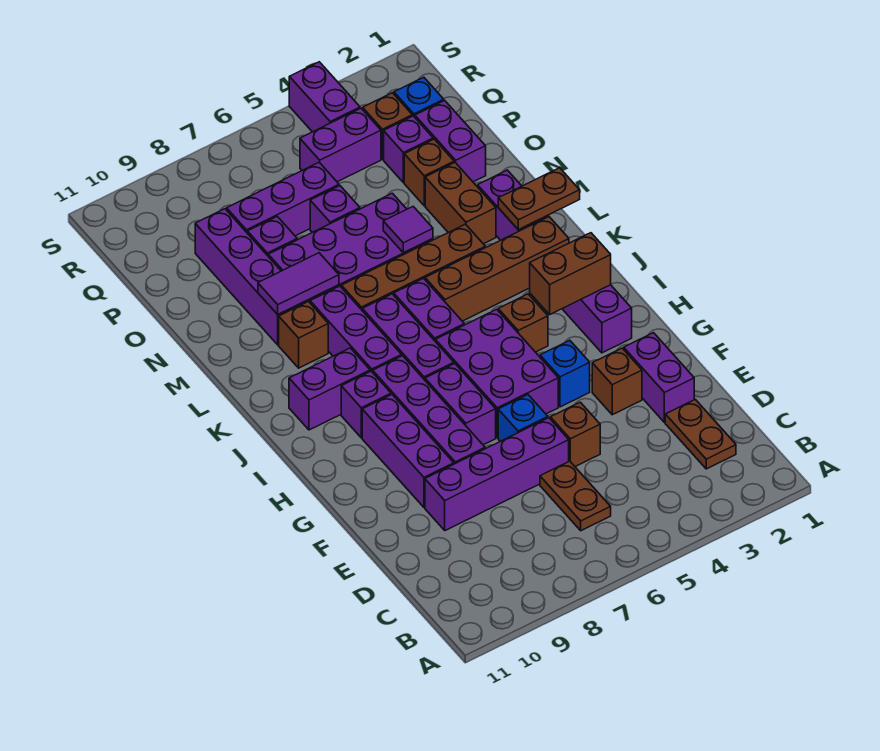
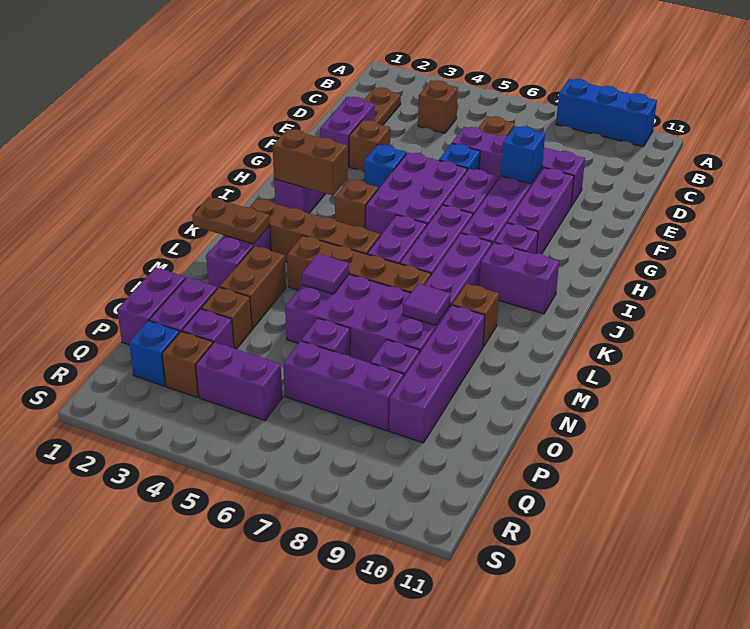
none -> blue brick A8:A10 level 1
brown brick E5 level 1 -> brown brick C4 level 1
none -> blue brick F8 level 2
purple tile M8:M9 level 2 -> purple tile M8 level 2
purple brick R4:S4 level 1 -> purple brick O1:P1 level 1

